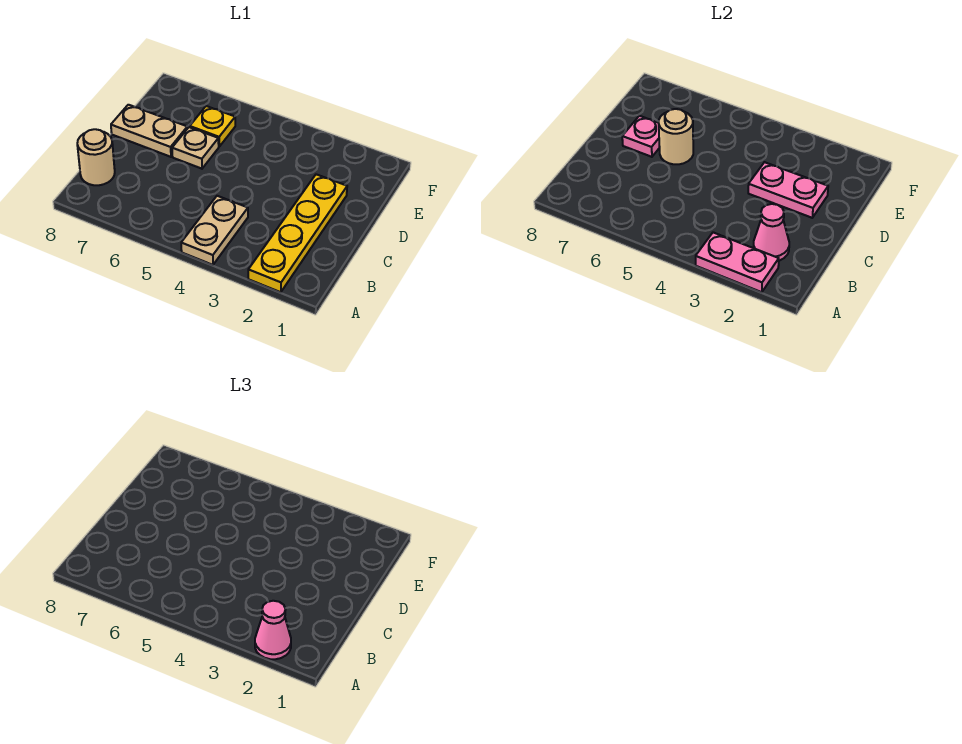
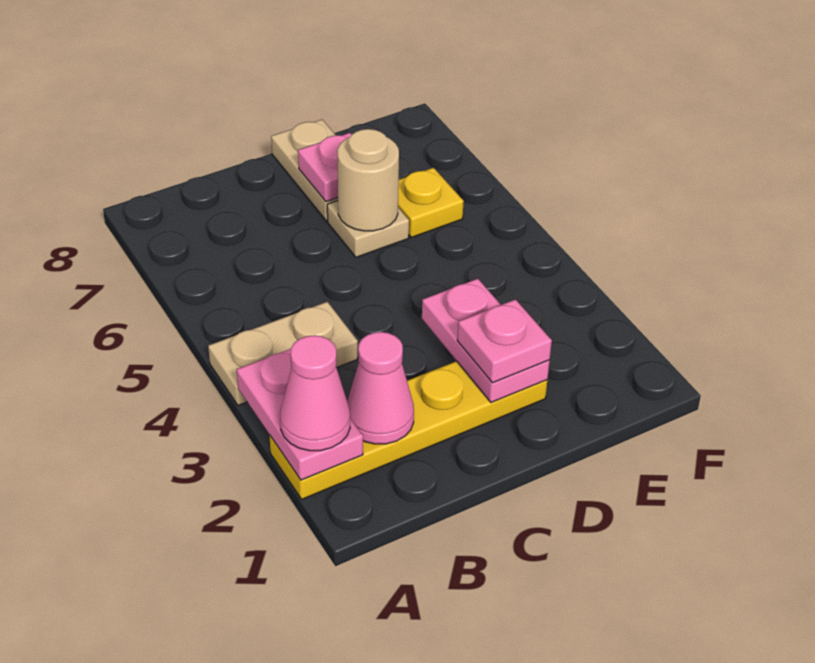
tan round brick B8 level 1 -> none
none -> pink plate D2 level 3

